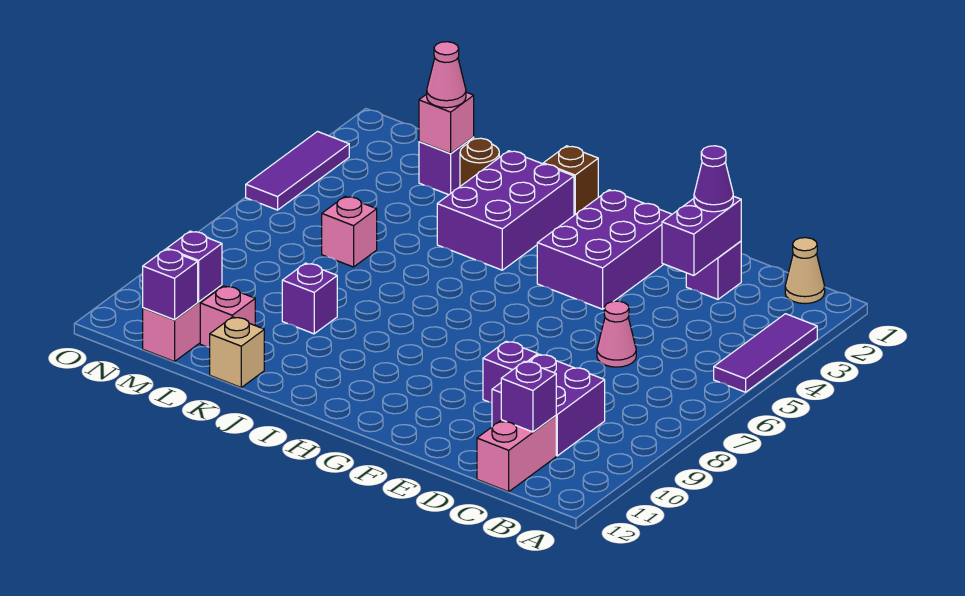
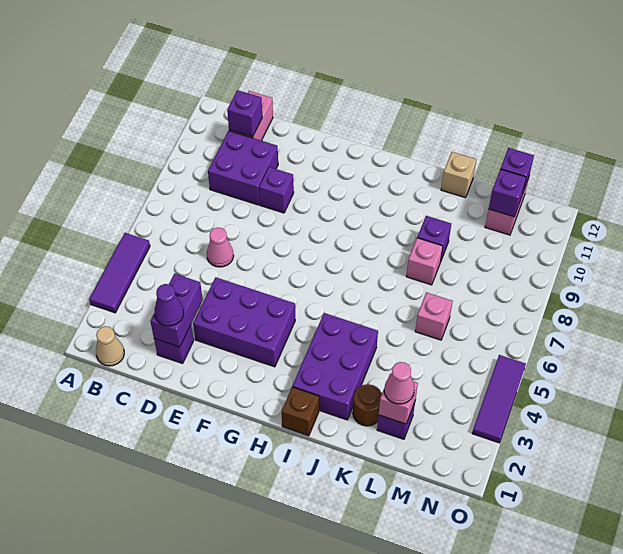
purple brick F2:G4 level 1 -> purple brick E3:G4 level 1
pink brick L11 level 1 -> pink brick K8 level 1

